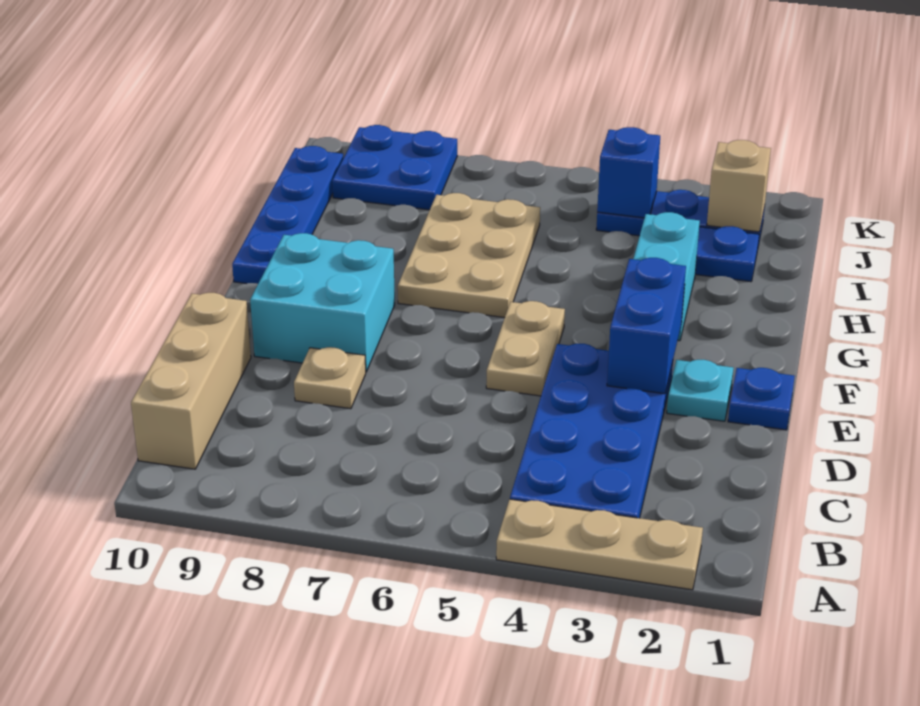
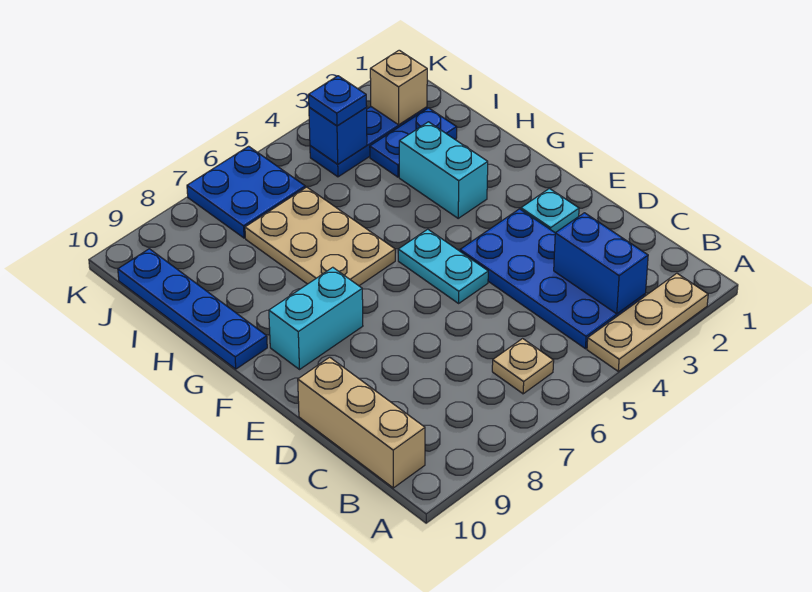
tan plate D8 level 1 -> tan plate B6 level 1
blue plate E1 level 1 -> blue plate J4 level 3
blue brick E3:F3 level 2 -> blue brick B3:C3 level 2
tan plate E5:F5 level 1 -> cyan plate E5:F5 level 1
cyan brick E8:F9 level 1 -> cyan brick F8:F9 level 1
blue plate J8:K9 level 1 -> blue plate J6:K7 level 1

